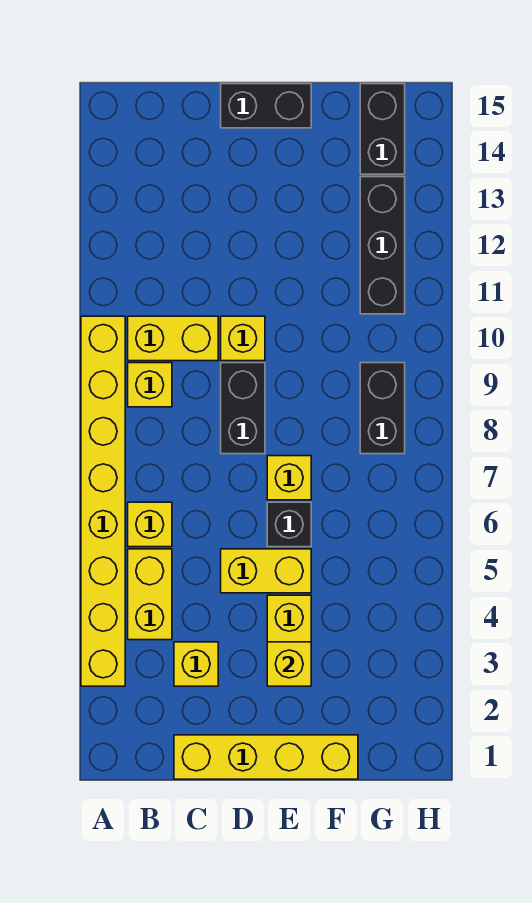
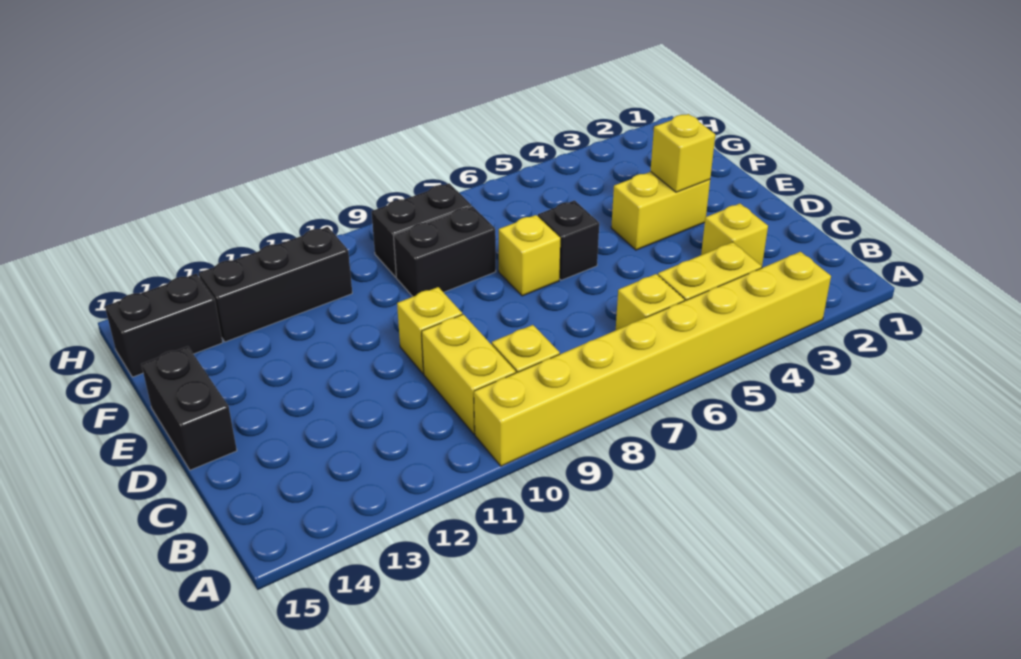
yellow brick C1:F1 level 1 -> none
yellow brick D5:E5 level 1 -> none
black brick D8:D9 level 1 -> black brick F8:F9 level 1

